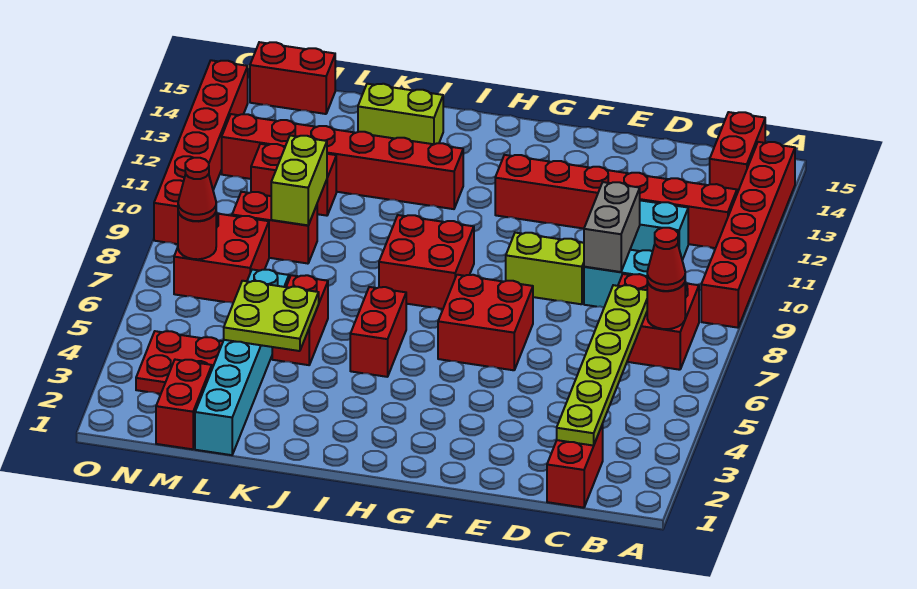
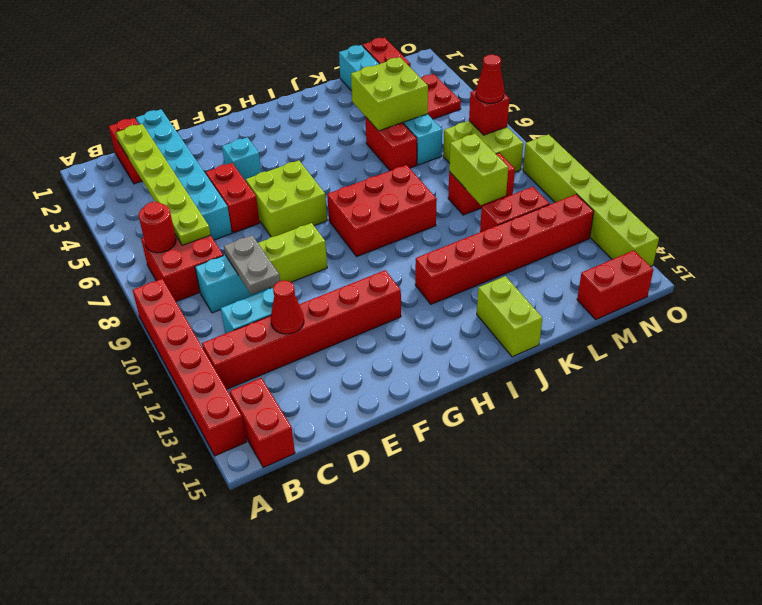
red cone B7 level 3 -> red cone D12 level 2
none -> cyan brick D1:D6 level 1
grey brick D9:D10 level 2 -> grey plate D9:D10 level 2
none -> cyan brick F4 level 1
red brick F6:G7 level 1 -> lime brick F6:G7 level 1
red brick H8:I9 level 1 -> red brick H8:J9 level 1
red brick I5:I6 level 1 -> red brick E5:E6 level 1
lime brick J14:K14 level 1 -> lime brick J14:J15 level 1
lime plate K4:L5 level 2 -> lime brick K4:L5 level 2
red brick M7:N8 level 1 -> lime brick M7:N8 level 1
red round brick N7 level 2 -> red brick N7 level 2
red brick O9:O14 level 1 -> lime brick O9:O14 level 1

